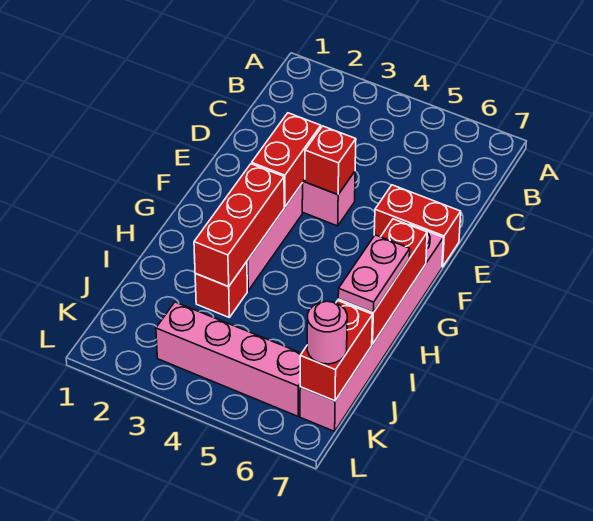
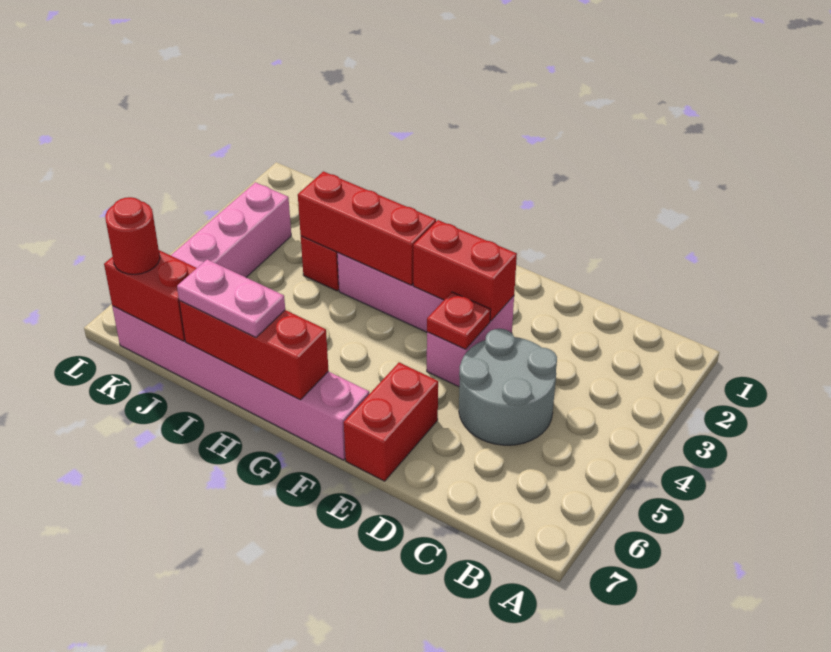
none -> grey round brick C4:D5 level 1
red brick E4 level 2 -> red plate E4 level 2
pink round brick K7 level 3 -> red round brick K7 level 3

